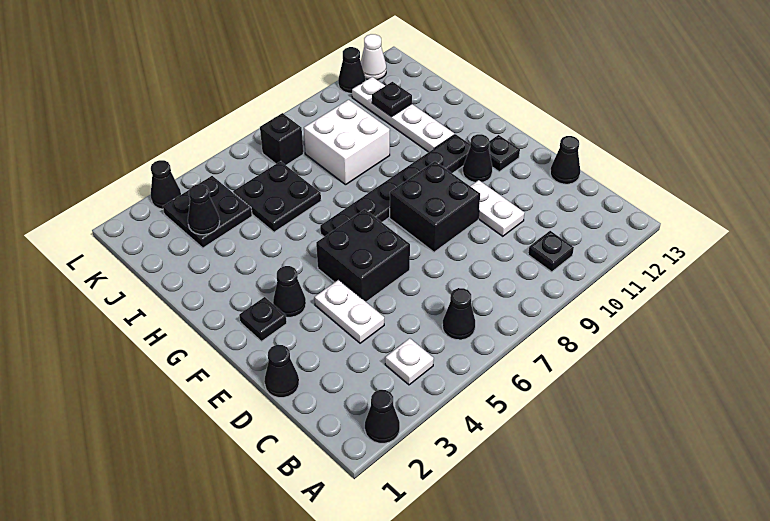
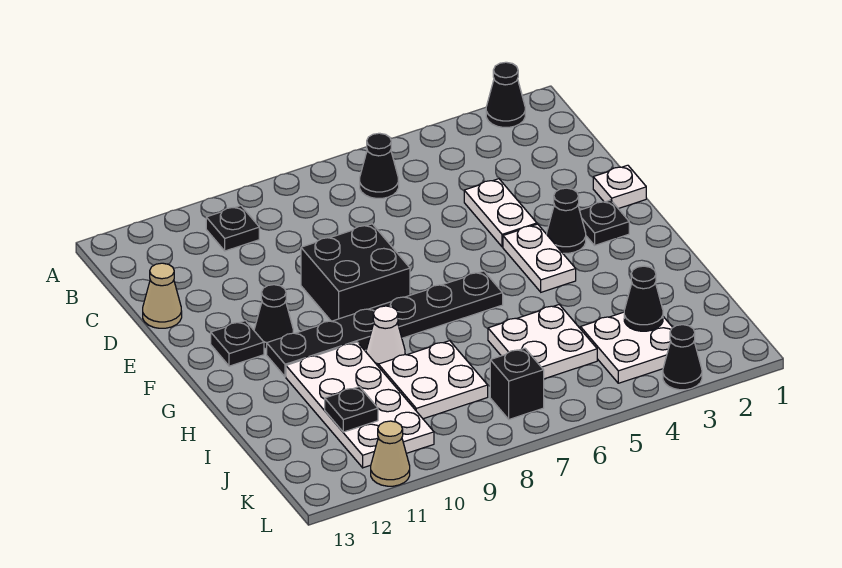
white plate B4 level 1 -> white plate E1 level 1
black cone D1 level 1 -> none
white plate D10:E10 level 1 -> white plate F4:G4 level 1
black cone D13 level 1 -> tan cone D13 level 1
black brick E5:F6 level 1 -> none
white plate H11:K11 level 1 -> white plate H10:K11 level 1
black plate I5:J6 level 1 -> white plate I5:J6 level 1
white brick I8:J9 level 1 -> white plate I8:J9 level 1
black plate J3:K4 level 1 -> white plate J3:K4 level 1
black cone L11 level 1 -> tan cone L11 level 1
white cone L12 level 1 -> white cone H9 level 1

